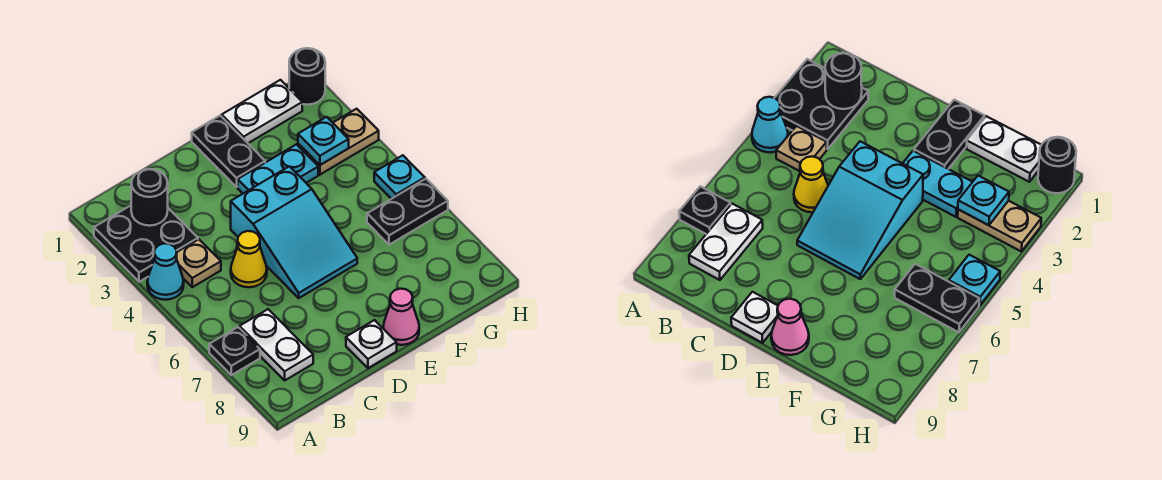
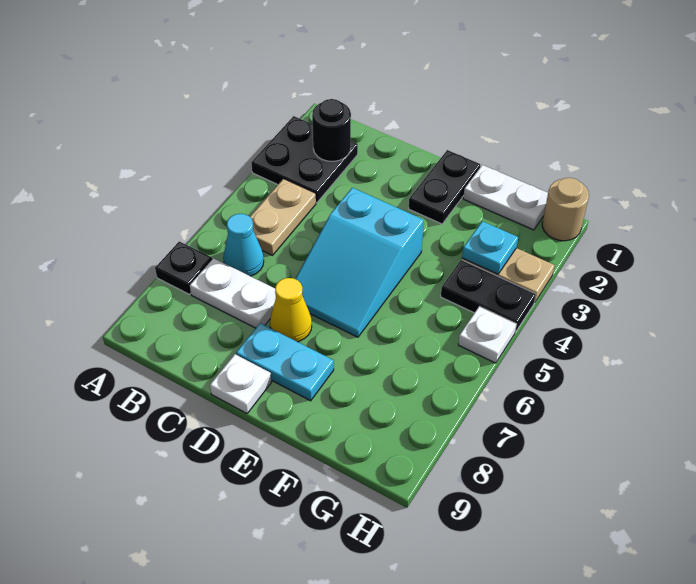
cyan cone A4 level 1 -> cyan cone B6 level 1
tan plate B4 level 1 -> tan plate B4:B5 level 1
white plate B7:B8 level 1 -> white plate B7:C7 level 1
yellow cone C5 level 1 -> yellow cone D7 level 1
cyan plate E3:F3 level 1 -> cyan plate D8:E8 level 1
pink cone E9 level 1 -> none
black plate G6:H6 level 1 -> black plate G4:H4 level 1
black round brick H1 level 1 -> tan round brick H1 level 1
cyan plate H5 level 1 -> white plate H5 level 1

